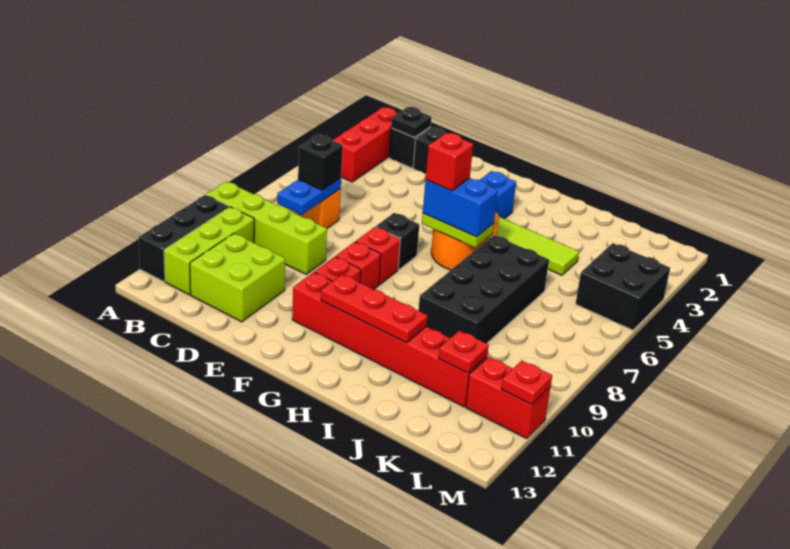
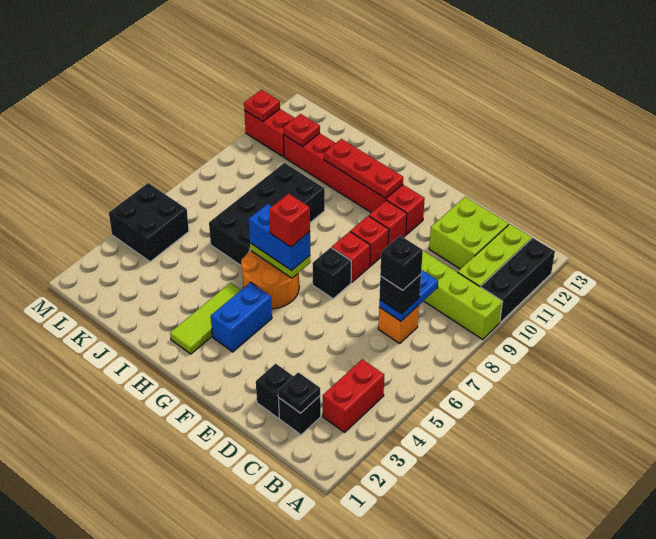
red brick B2:B4 level 1 -> red brick B3:B4 level 1
none -> black brick C7 level 4
lime tile H4:J4 level 1 -> lime tile H2:H4 level 1

